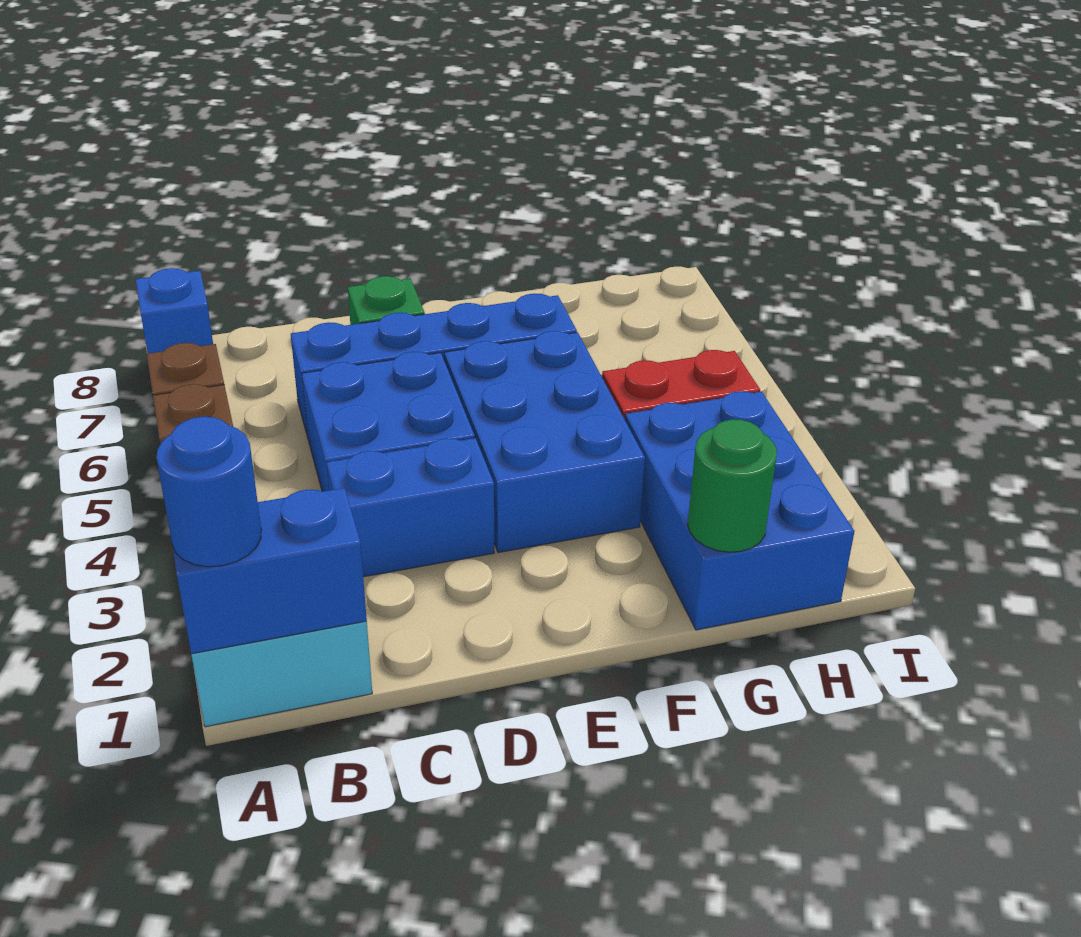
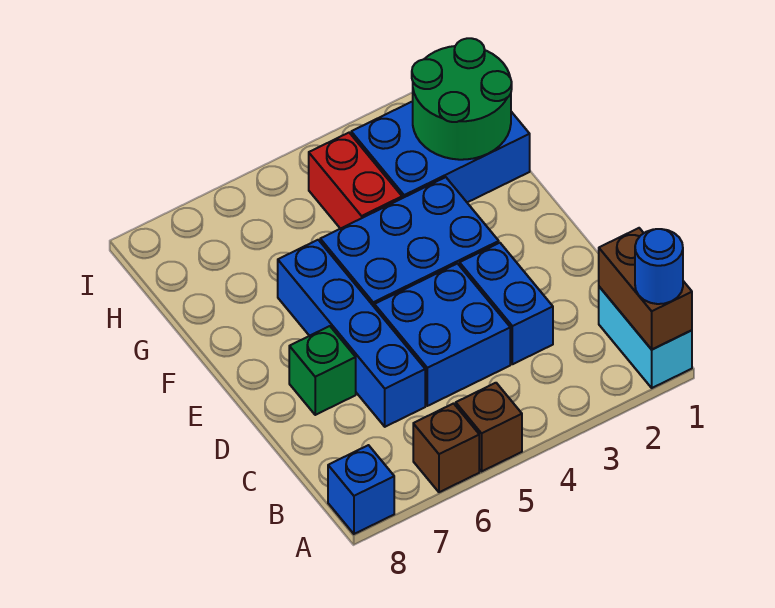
blue brick A1:B1 level 2 -> brown brick A1:B1 level 2
green round brick G1 level 2 -> green round brick G1:H2 level 2

